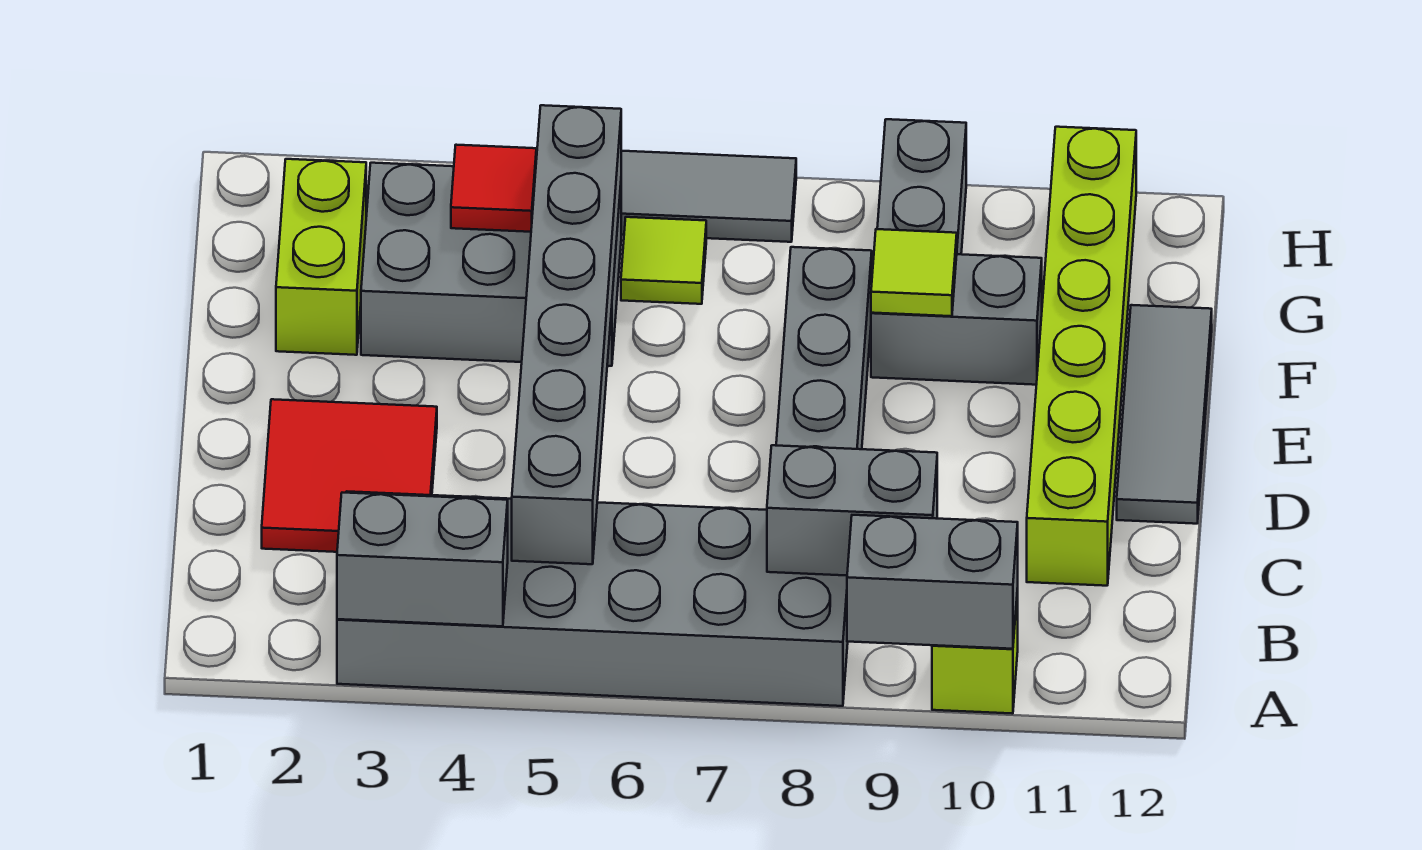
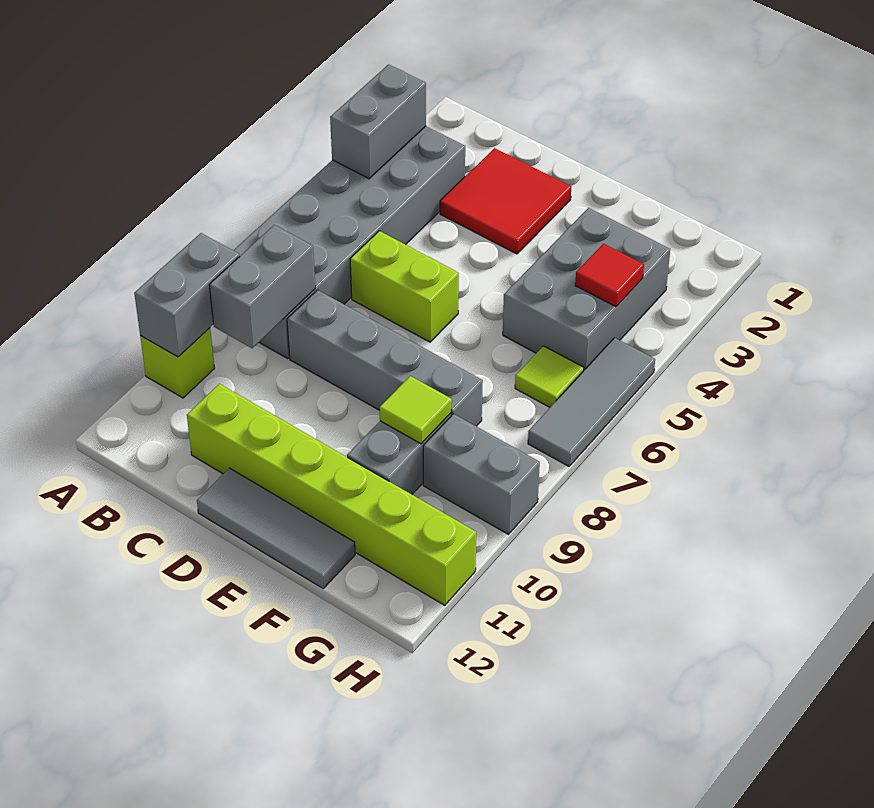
grey brick B5:G5 level 2 -> none
lime brick F2:G2 level 1 -> lime brick C6:D6 level 1

